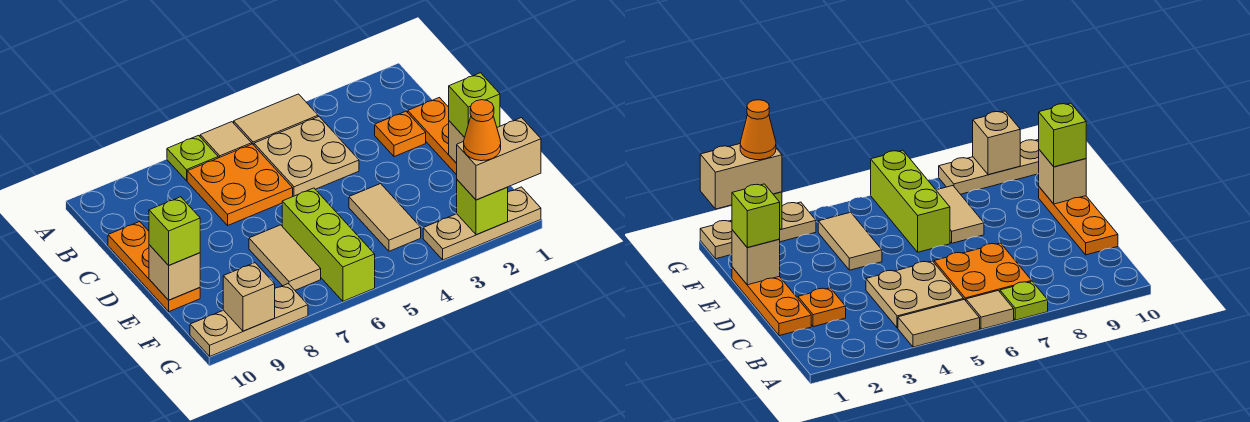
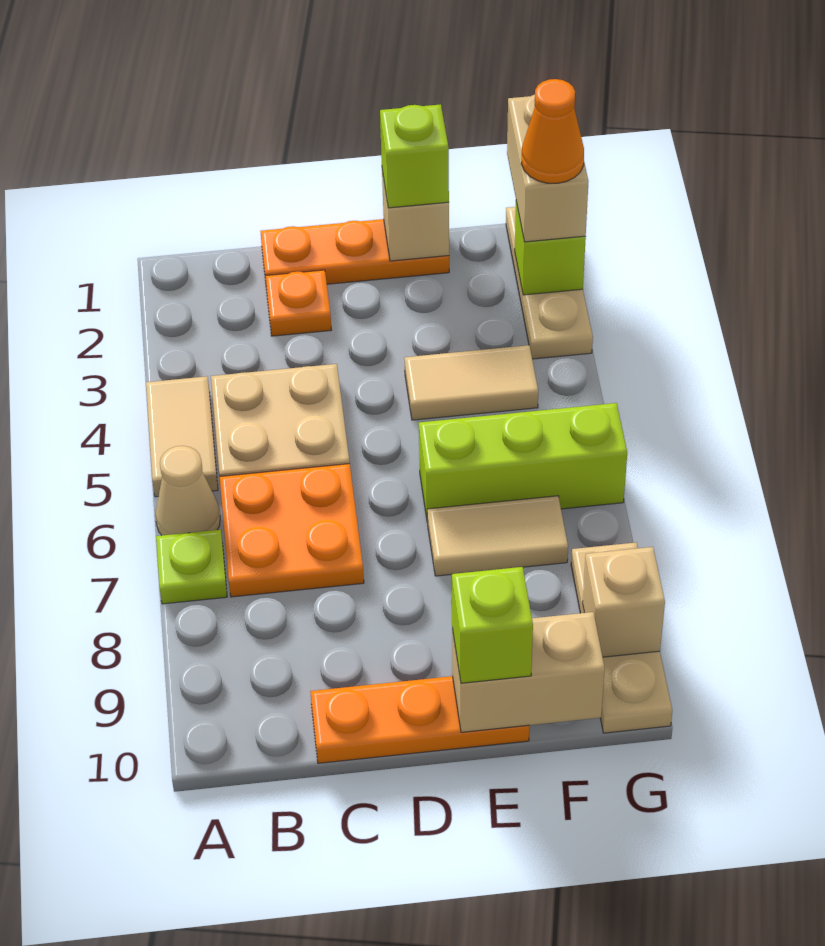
tan tile A6 level 1 -> tan cone A6 level 1
tan brick E10 level 2 -> tan brick E10:F10 level 2

